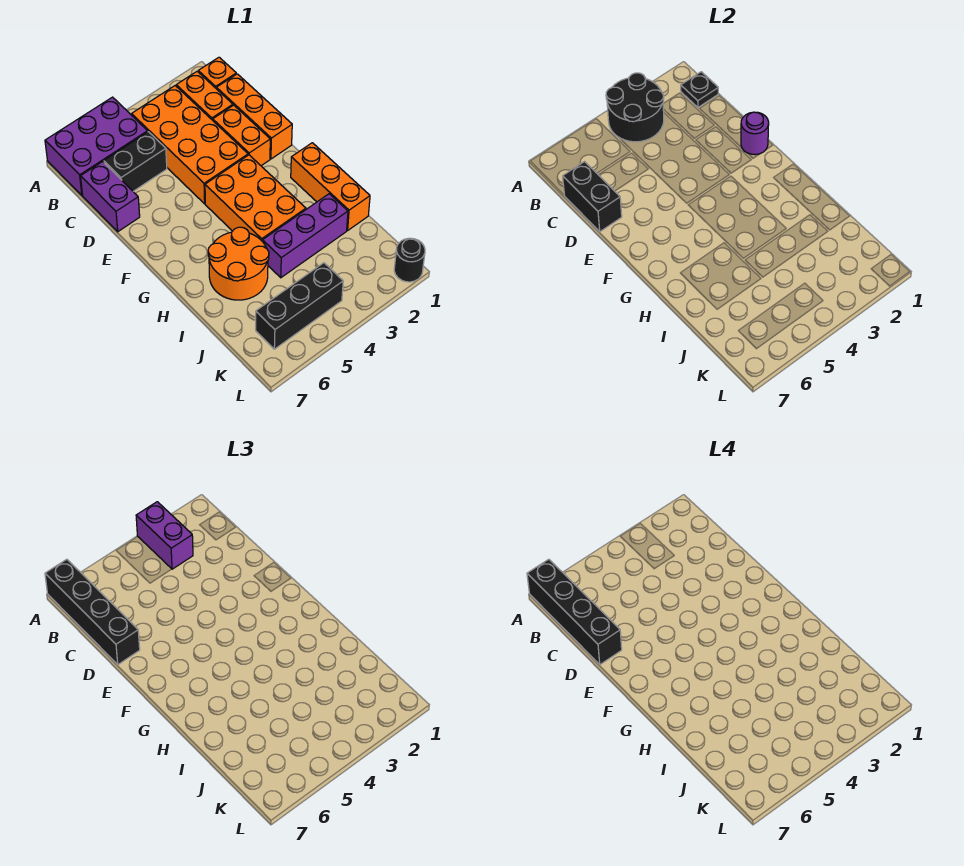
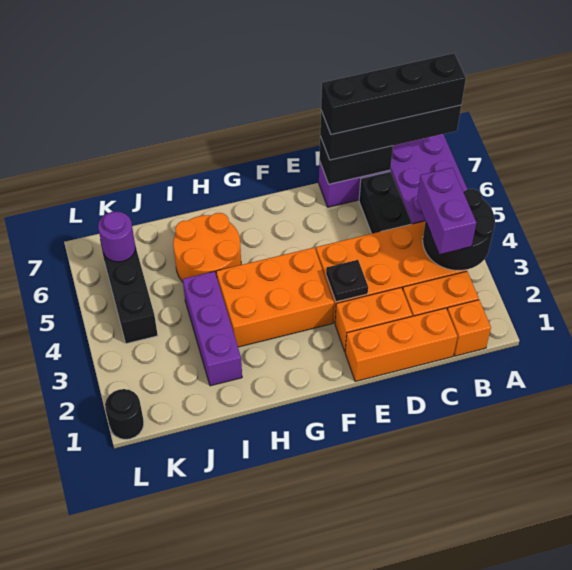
purple brick A3:B3 level 3 -> purple brick B3:B4 level 3
black plate B1 level 2 -> black plate E3 level 2
purple round brick E1 level 2 -> purple round brick K6 level 2
orange brick G1:I1 level 1 -> none

